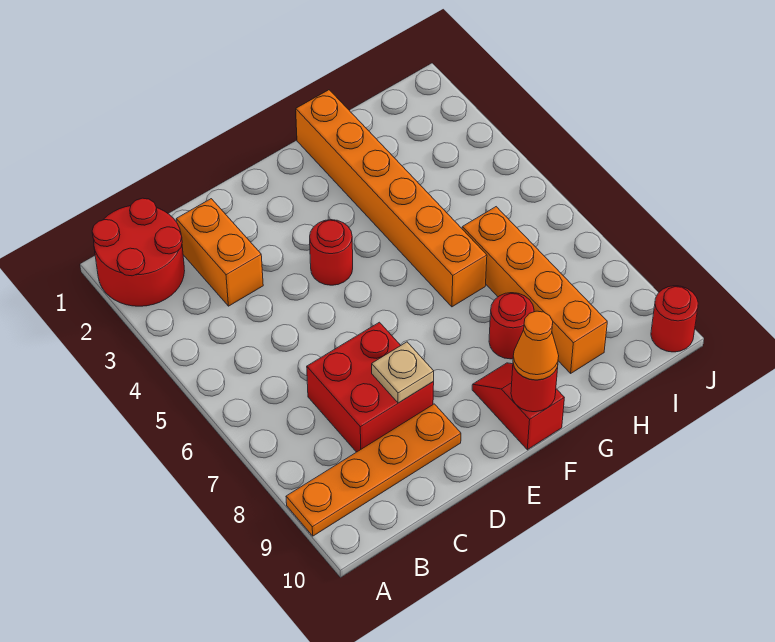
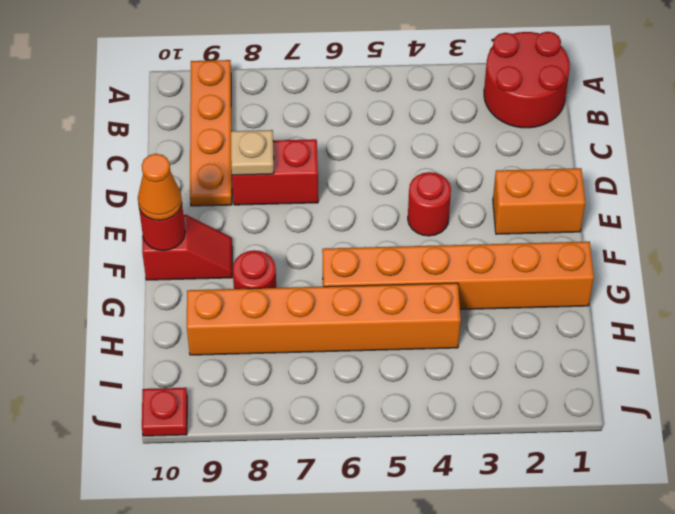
orange brick C2:C3 level 1 -> orange brick E1:E2 level 1
red brick C7:D8 level 1 -> red brick D7:D8 level 1
orange brick H6:H9 level 1 -> orange brick H4:H9 level 1
red round brick J10 level 1 -> red plate J10 level 1

